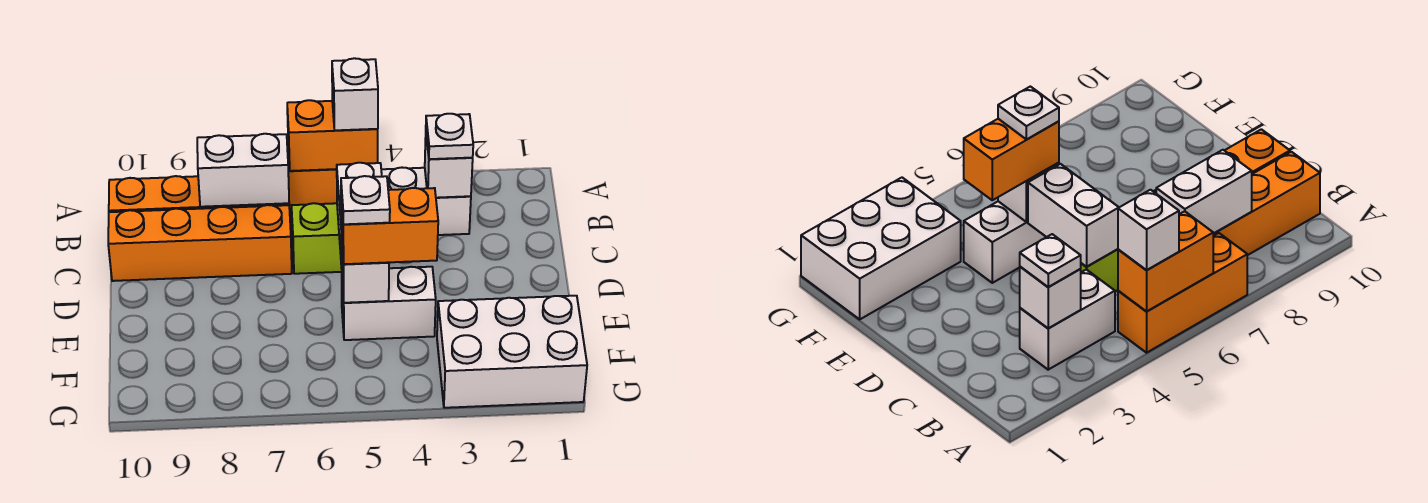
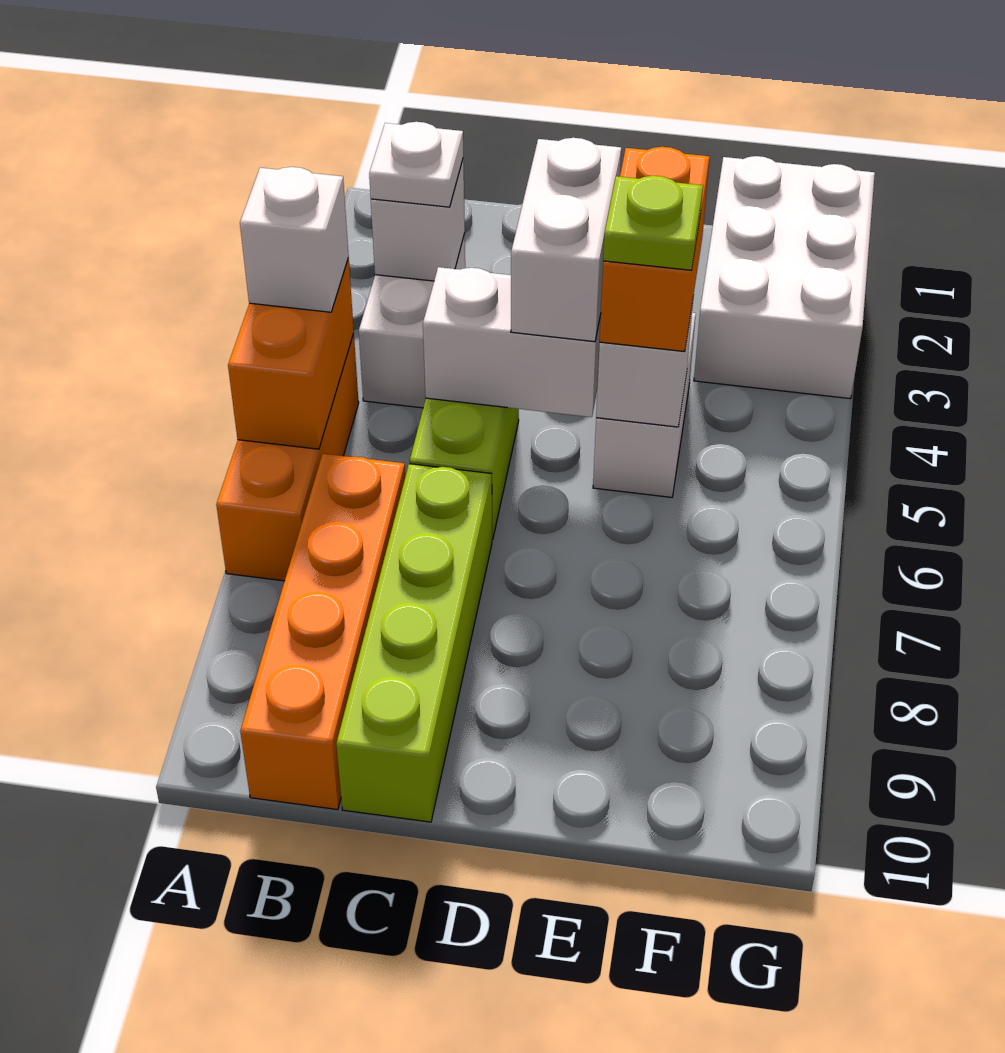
white brick B7:B8 level 2 -> white brick D4:D5 level 3
orange brick C7:C10 level 1 -> lime brick C7:C10 level 1
white plate E5 level 4 -> lime plate E5 level 4

